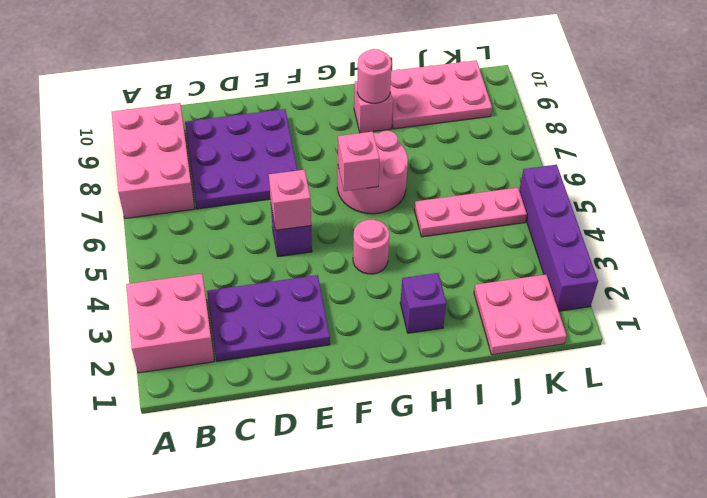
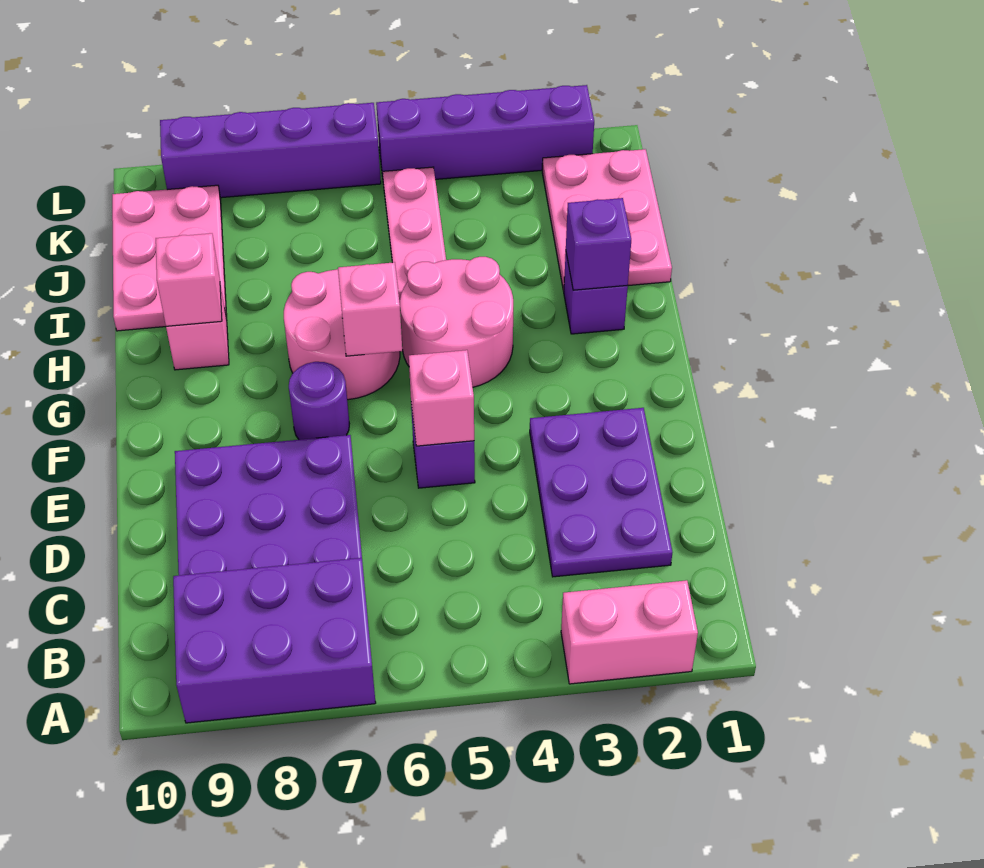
pink brick A2:B3 level 1 -> pink brick A2:A3 level 1
pink brick A7:B9 level 1 -> purple brick A7:B9 level 1
none -> purple round brick F7 level 1
pink round brick G4 level 1 -> pink round brick G4:H5 level 1
none -> purple brick H2 level 2
pink round brick H9 level 2 -> pink brick H9 level 2
pink plate J1:K2 level 1 -> pink plate I1:K2 level 1
none -> purple brick L6:L9 level 1

